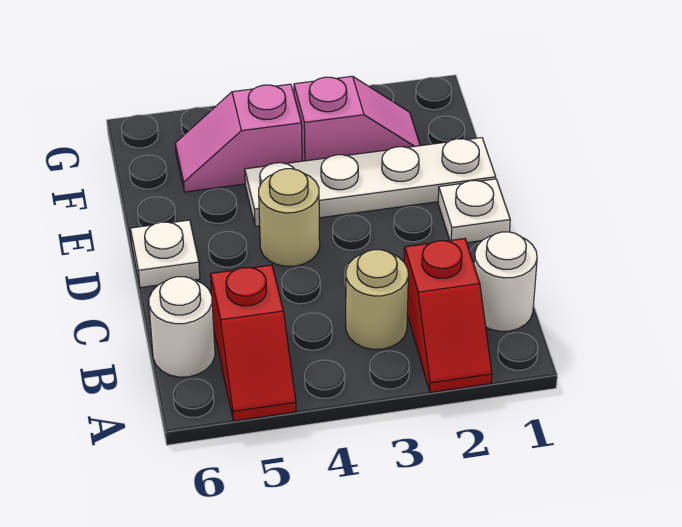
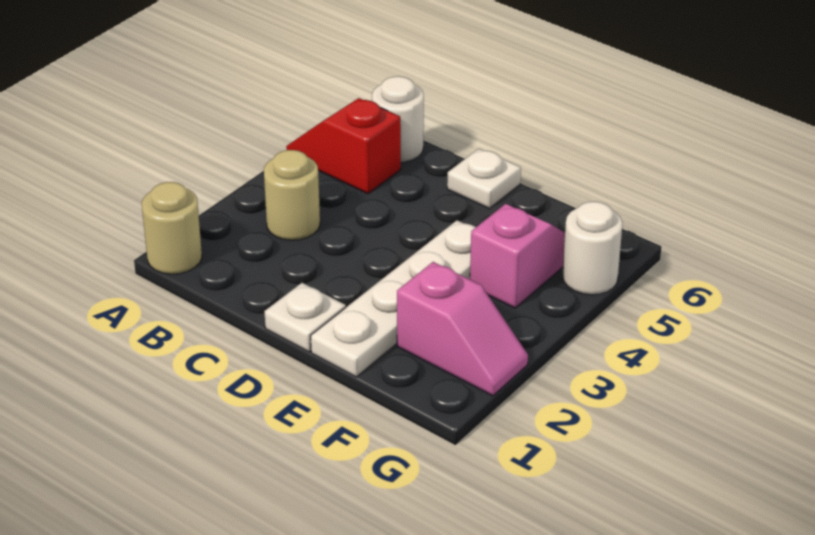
red slope A2:B2 level 1 top B -> none
white round brick B1 level 1 -> white round brick G5 level 1
tan round brick D4 level 1 -> tan round brick A1 level 1
pink slope F2:F3 level 1 top 3 -> pink slope F2:G2 level 1 top F

